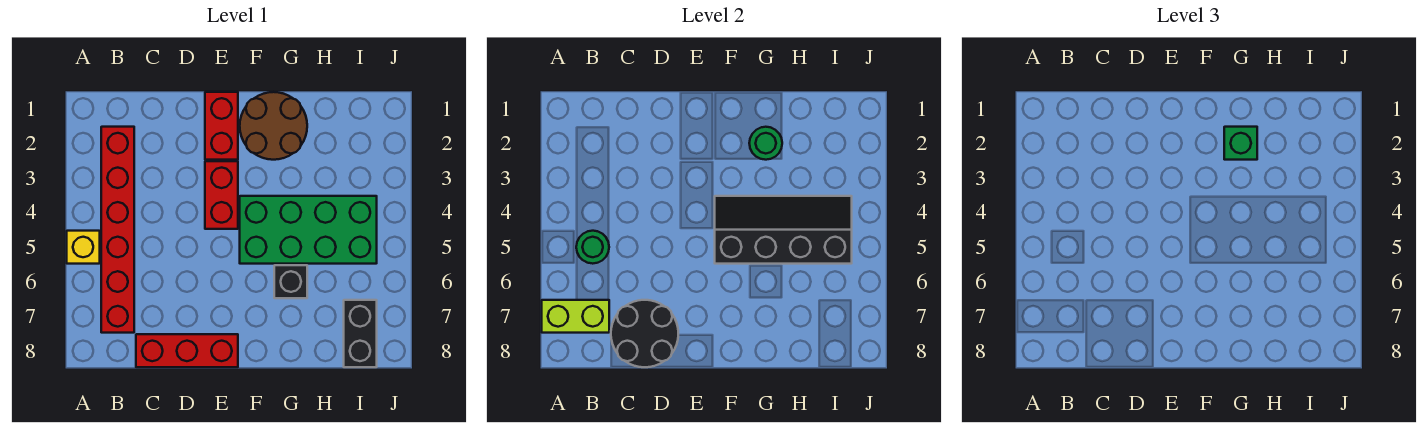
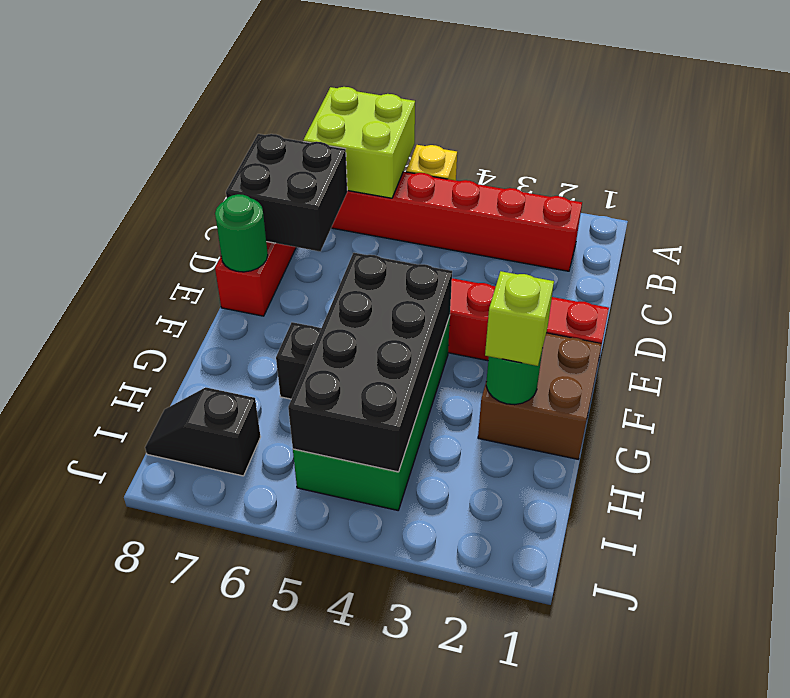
lime brick A7:B7 level 2 -> lime brick A6:B7 level 2
green round brick B5 level 2 -> green round brick E8 level 2
black round brick C7:D8 level 2 -> black brick C7:D8 level 2
brown round brick F1:G2 level 1 -> brown brick F1:G2 level 1
black slope F4:I5 level 2 top 5 -> black brick F4:I5 level 2
green brick G2 level 3 -> lime brick G2 level 3
black brick I7:I8 level 1 -> black slope I7:I8 level 1 top 7

